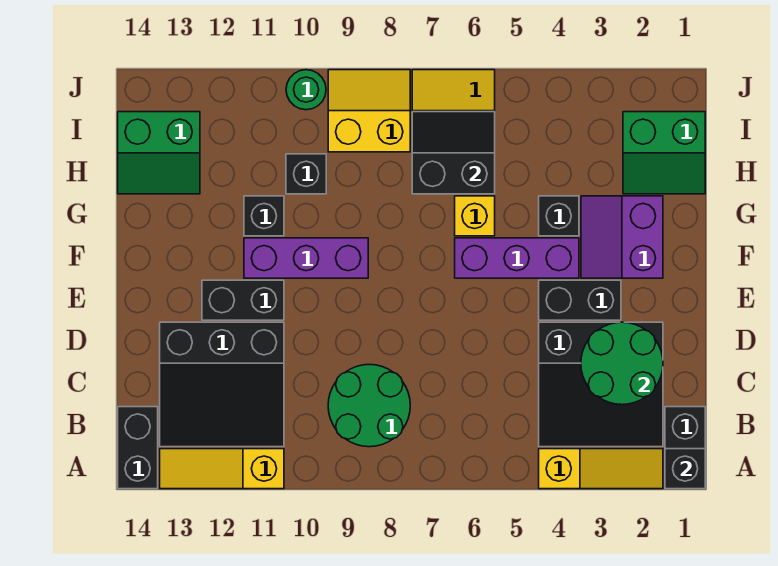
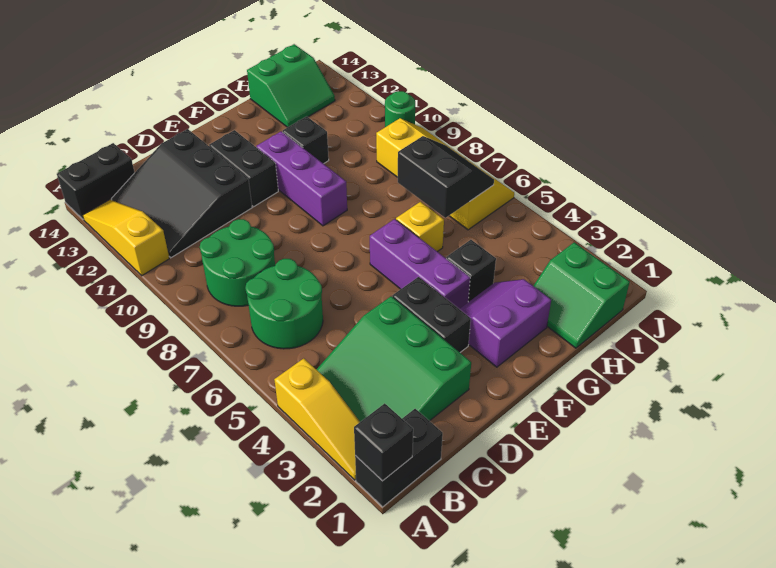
black slope B2:D4 level 1 top D -> green slope B2:D4 level 1 top D
green round brick C2:D3 level 2 -> green round brick B6:C7 level 1
black brick H10 level 1 -> none
green slope H13:I14 level 1 top I -> green slope H13:I14 level 1 top 14

